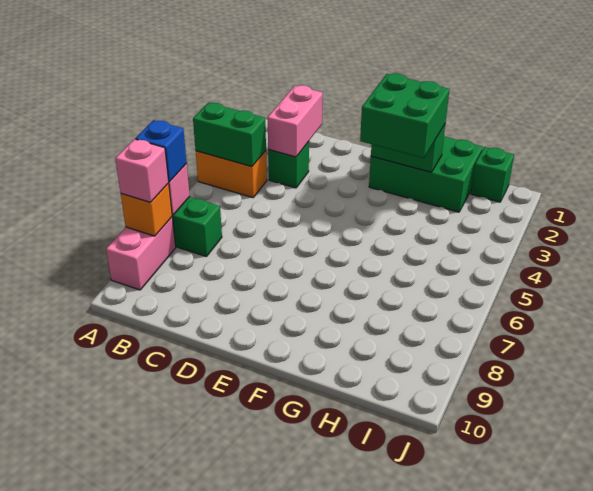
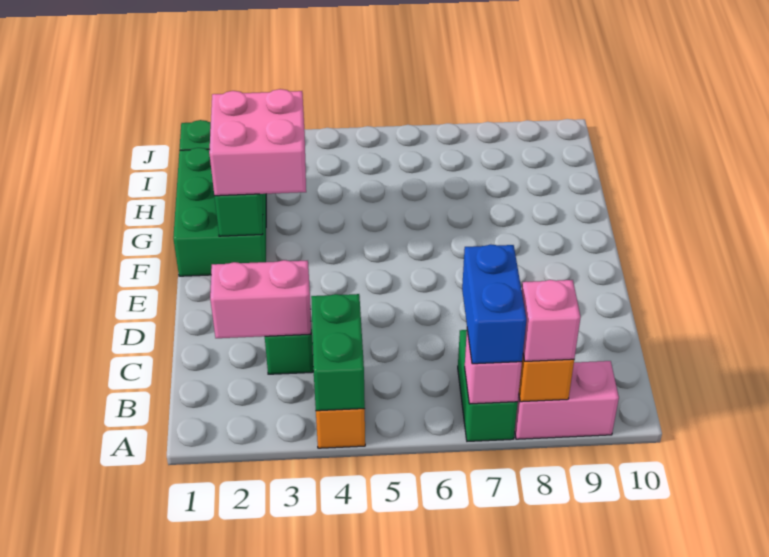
blue brick A7 level 3 -> blue brick A7:B7 level 3
green brick F2:G3 level 3 -> pink brick F2:G3 level 3

